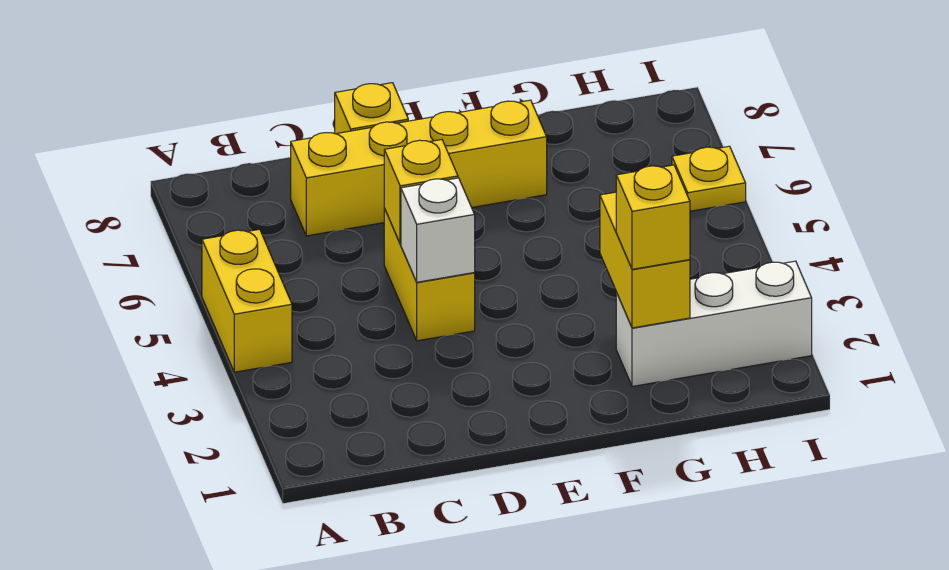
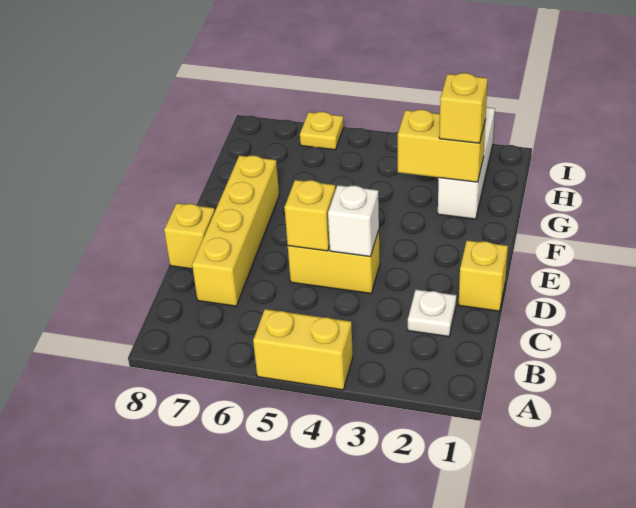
none -> white plate C2 level 1
none -> yellow brick D1 level 1

